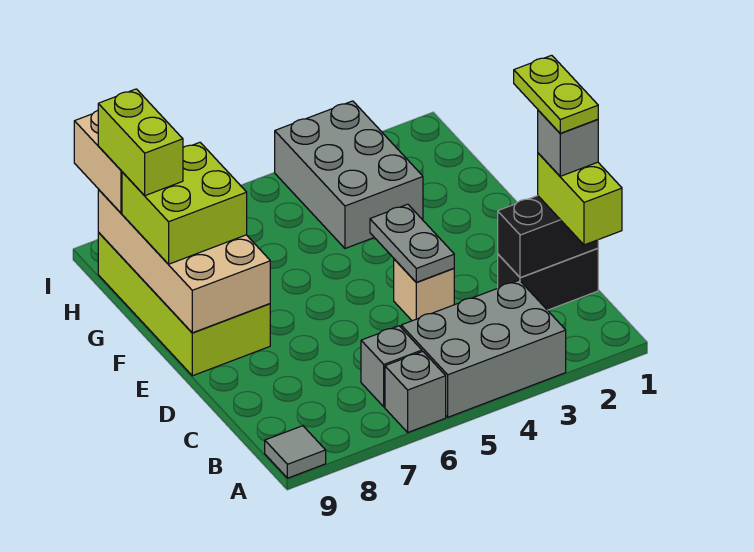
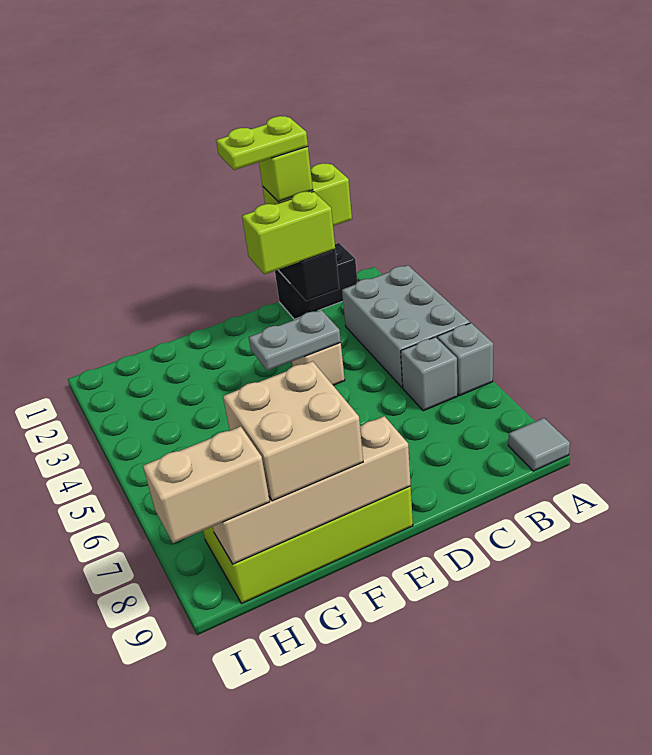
black brick C1:C2 level 1 -> black brick B1:C1 level 1
grey brick C1 level 4 -> lime brick C1 level 4
tan brick E8:H9 level 2 -> tan brick E9:H9 level 2
lime brick F8:G9 level 3 -> tan brick F8:G9 level 3
grey brick G3:I4 level 1 -> none
lime brick G9:H9 level 4 -> lime brick C2:D2 level 3

